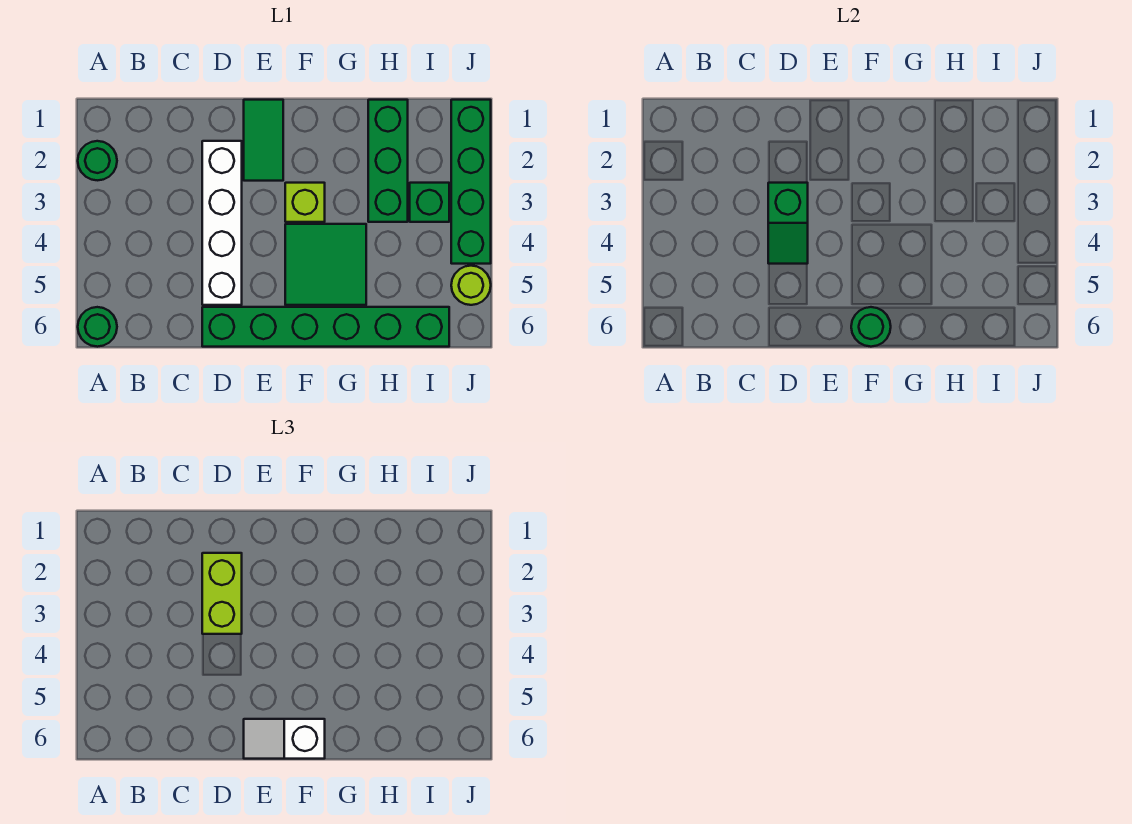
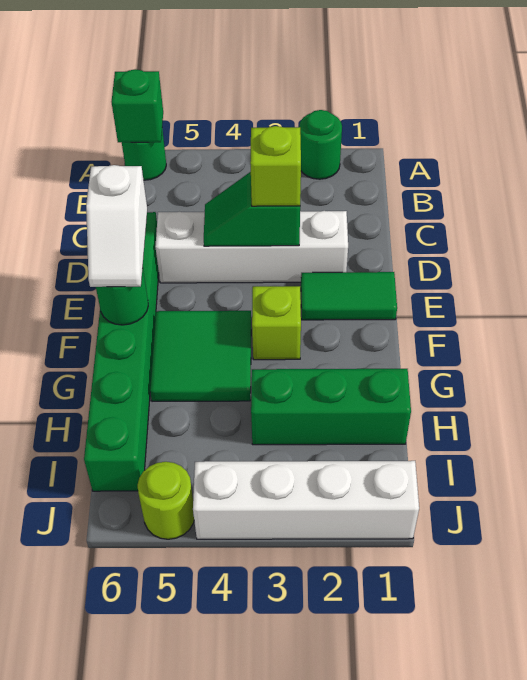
lime brick D2:D3 level 3 -> lime brick D3 level 3
white slope E6:F6 level 3 top F -> white slope E6:F6 level 3 top E
green brick I3 level 1 -> green brick A6 level 2
green brick J1:J4 level 1 -> white brick J1:J4 level 1

